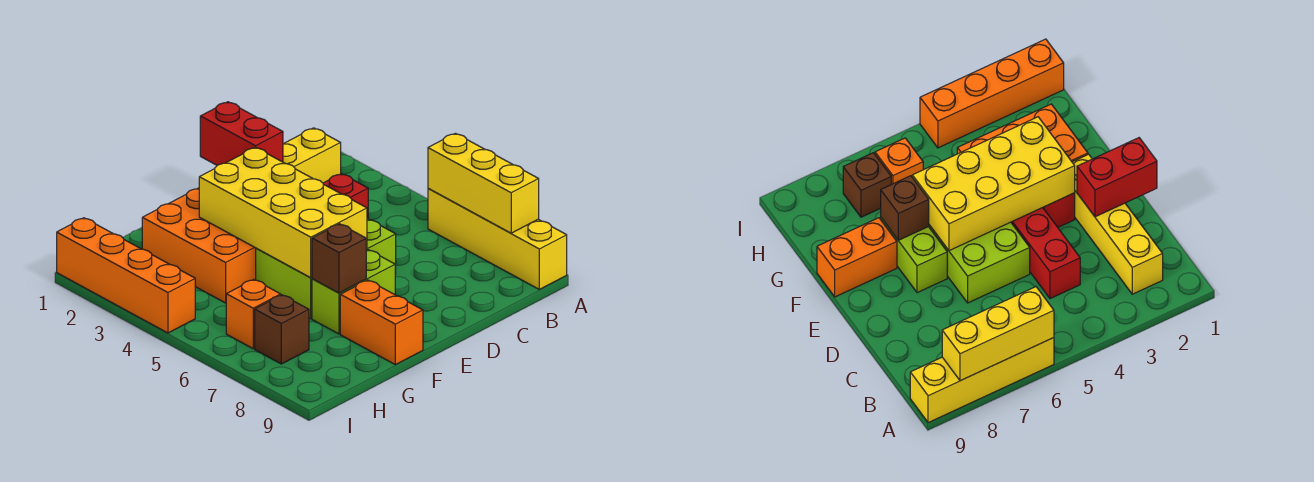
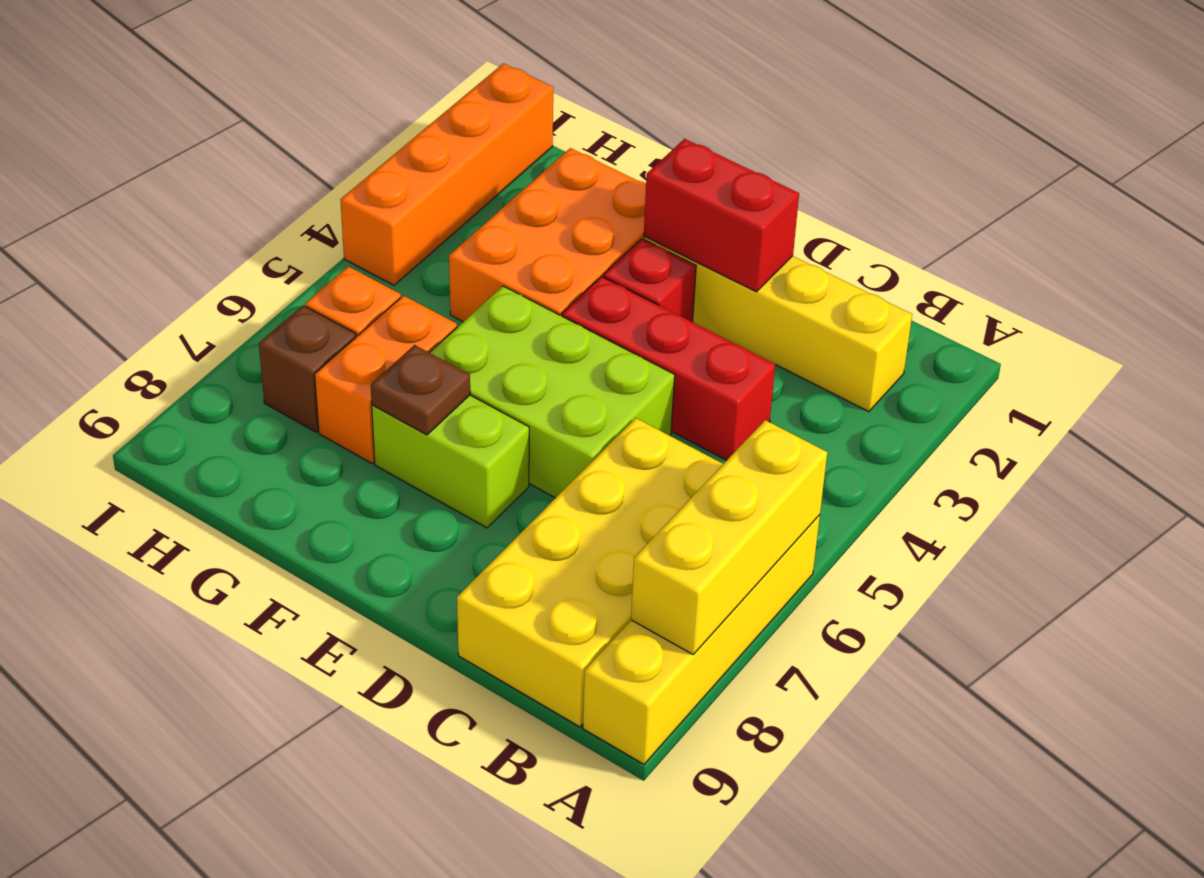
red brick D1:D2 level 2 -> red brick D2:E2 level 2
yellow brick E3:F6 level 2 -> yellow brick B6:C9 level 1
brown brick F7 level 2 -> brown plate F7 level 2
orange brick F8:F9 level 1 -> orange brick G6:G7 level 1

